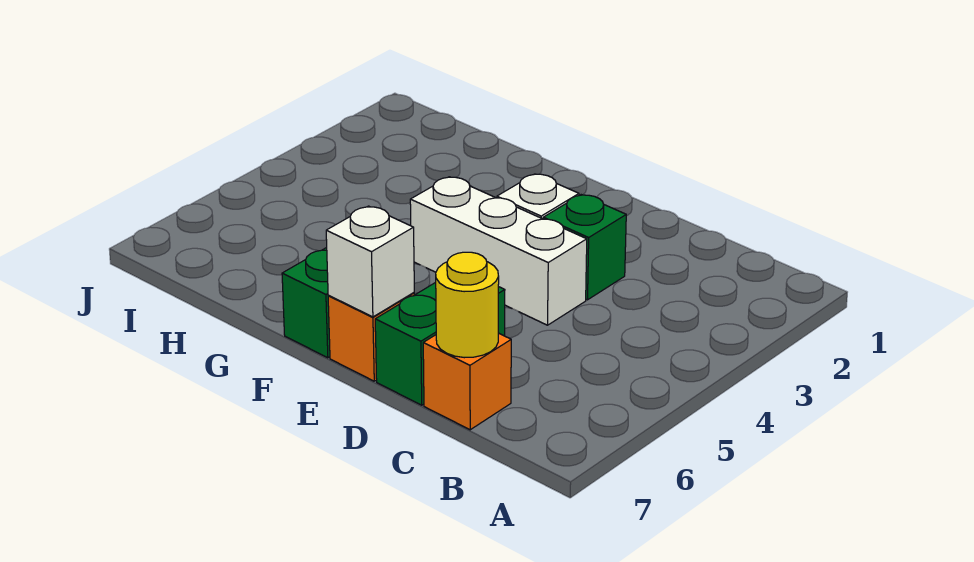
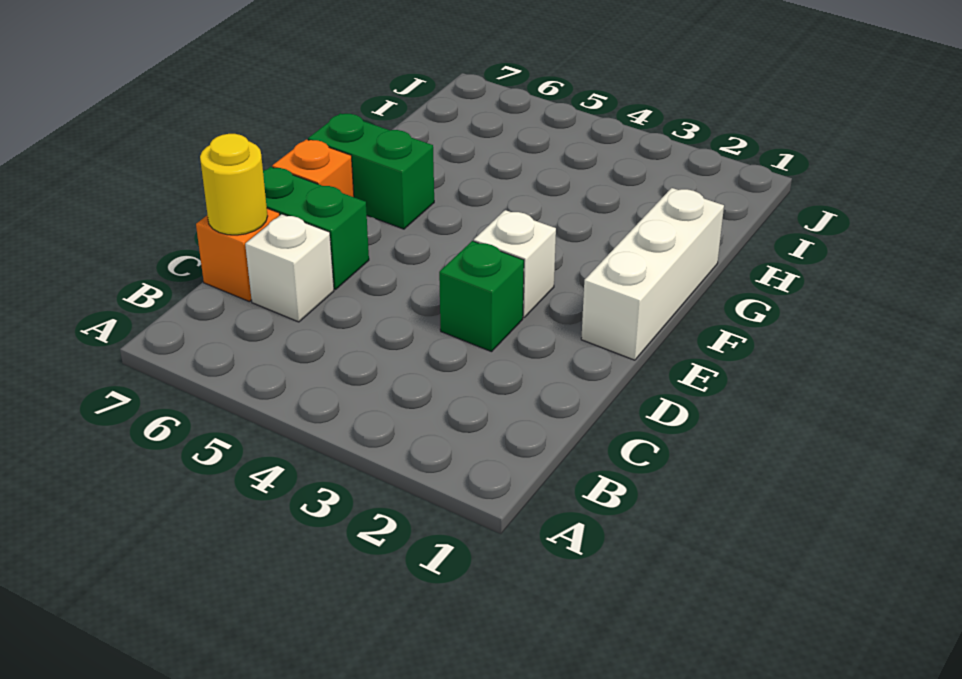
white brick D4:F4 level 1 -> white brick E1:G1 level 1
white brick E7 level 2 -> white brick C6 level 1

